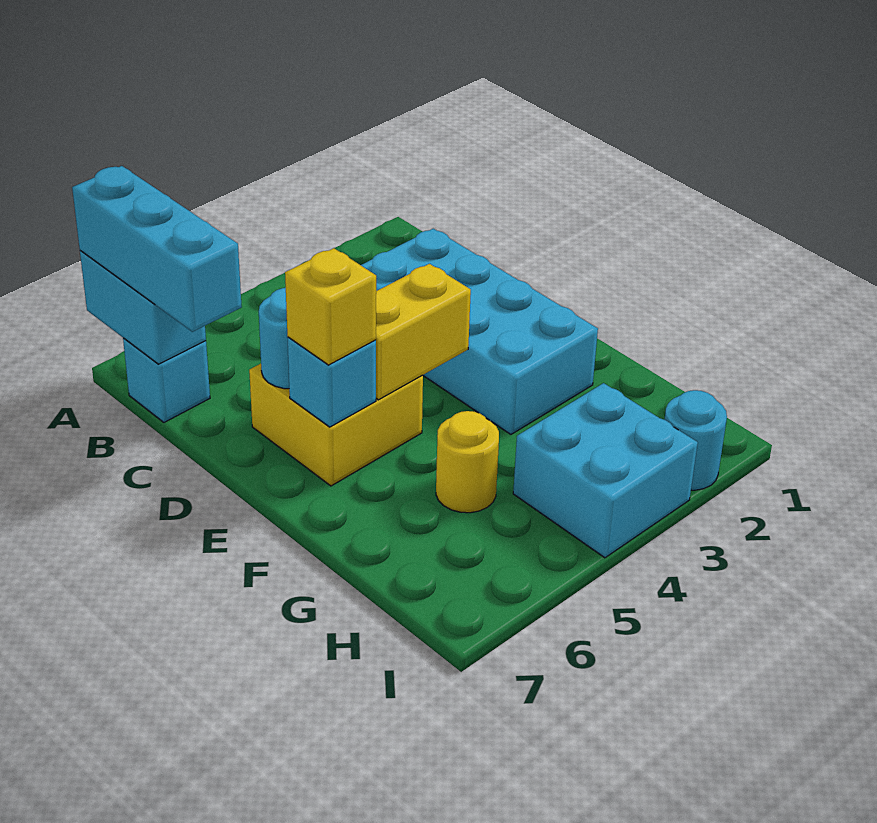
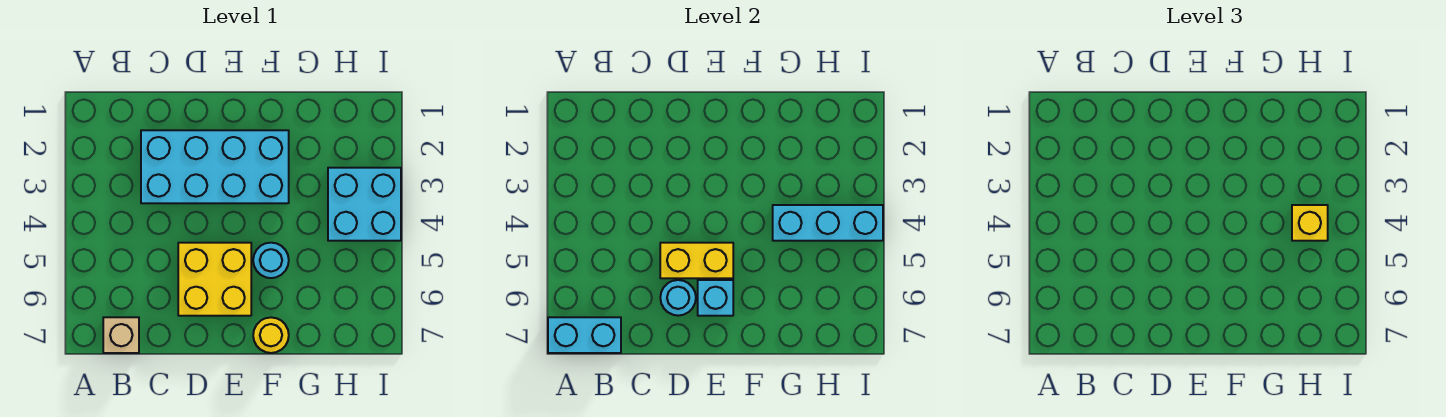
cyan brick A7:C7 level 3 -> cyan brick G4:I4 level 2
cyan brick B7 level 1 -> tan brick B7 level 1
yellow brick E4:E5 level 2 -> yellow brick D5:E5 level 2
yellow brick E6 level 3 -> yellow brick H4 level 3
yellow round brick G5 level 1 -> yellow round brick F7 level 1
cyan round brick I2 level 1 -> cyan round brick F5 level 1

